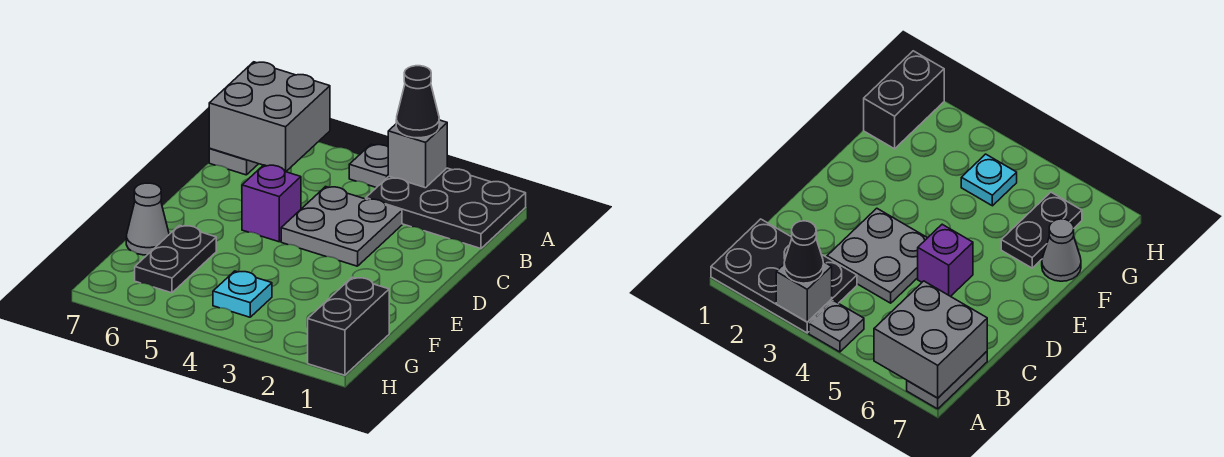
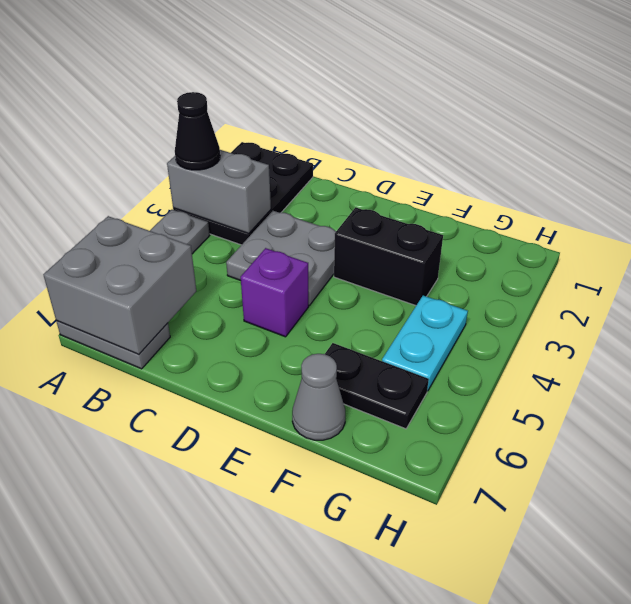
grey brick A3 level 2 -> grey brick A3:B3 level 2
black brick G1:H1 level 1 -> black brick E3:F3 level 1
cyan plate G4 level 1 -> cyan plate G4:G5 level 1

